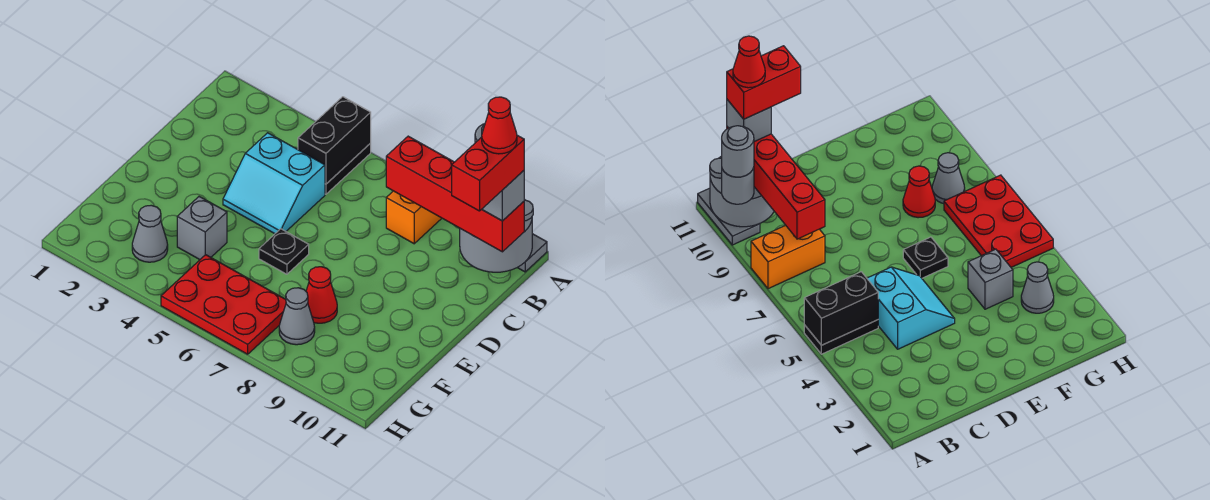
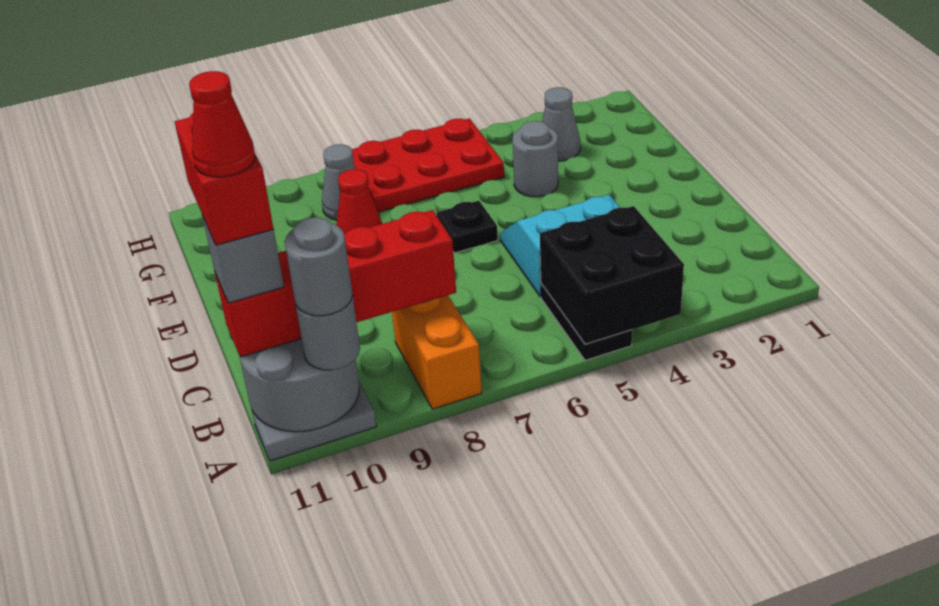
black brick A5:B5 level 2 -> black brick A4:B5 level 2
grey brick F4 level 1 -> grey round brick F4 level 1

